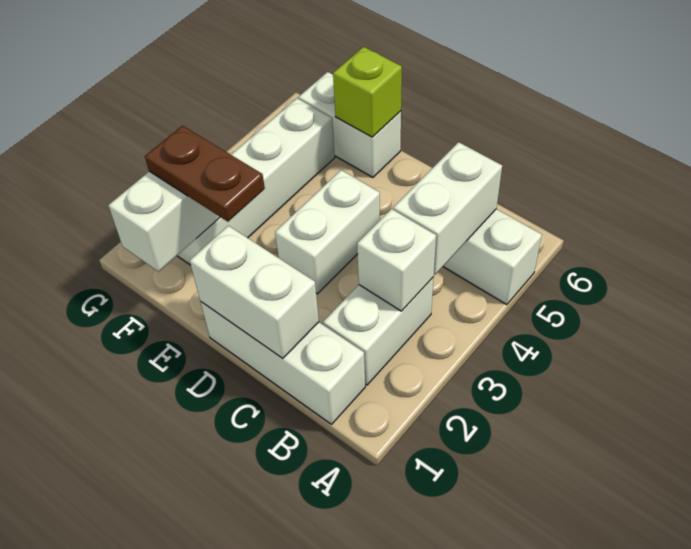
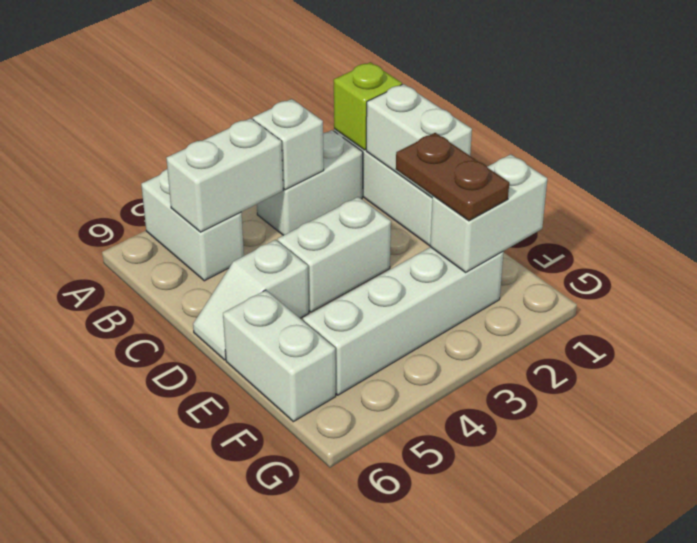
none -> white slope D5:D6 level 1 top 5
lime brick E6 level 2 -> lime brick B1 level 2

